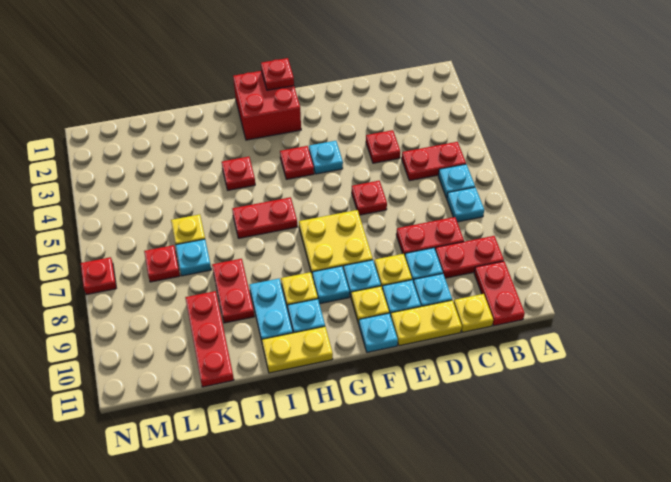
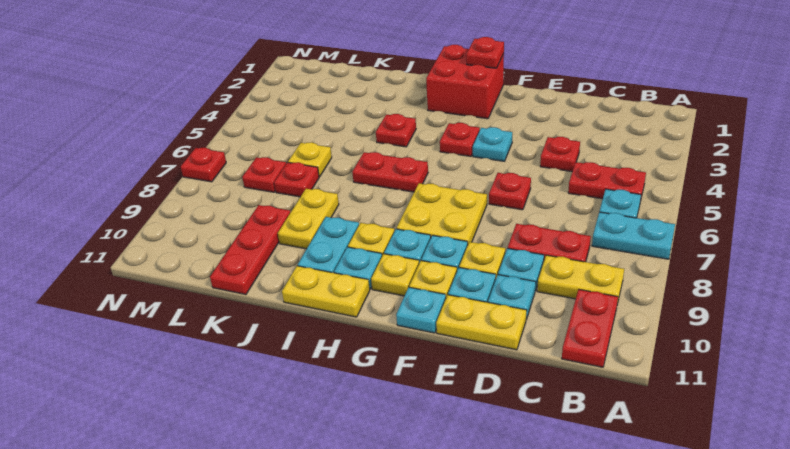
cyan plate B7 level 1 -> cyan plate A7:B7 level 1
red plate B9:C9 level 1 -> yellow plate B9:C9 level 1
yellow plate C11 level 1 -> yellow plate G10 level 1
red plate J8:J9 level 1 -> yellow plate J8:J9 level 1
cyan plate K7 level 1 -> red plate K7 level 1

